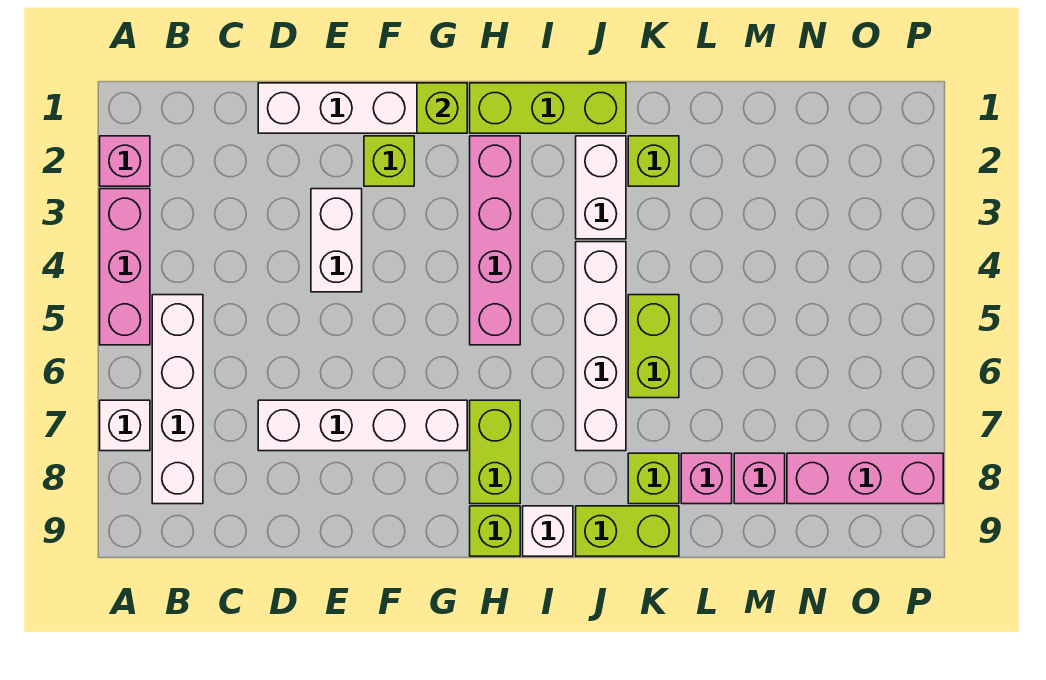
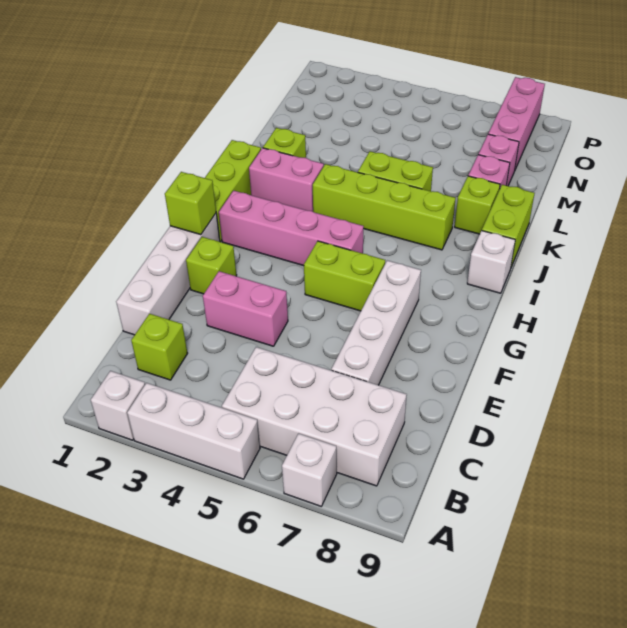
pink brick A2 level 1 -> white brick A2 level 1
pink brick A3:A5 level 1 -> white brick A3:A5 level 1
white brick B5:B8 level 1 -> white brick B5:C8 level 1
white brick E3:E4 level 1 -> pink brick E3:E4 level 1
lime brick H7:H8 level 1 -> lime brick G5:G6 level 1
lime brick H9 level 1 -> lime brick C2 level 1
white brick J2:J3 level 1 -> pink brick J2:J3 level 1
white brick J4:J7 level 1 -> lime brick J4:J7 level 1

